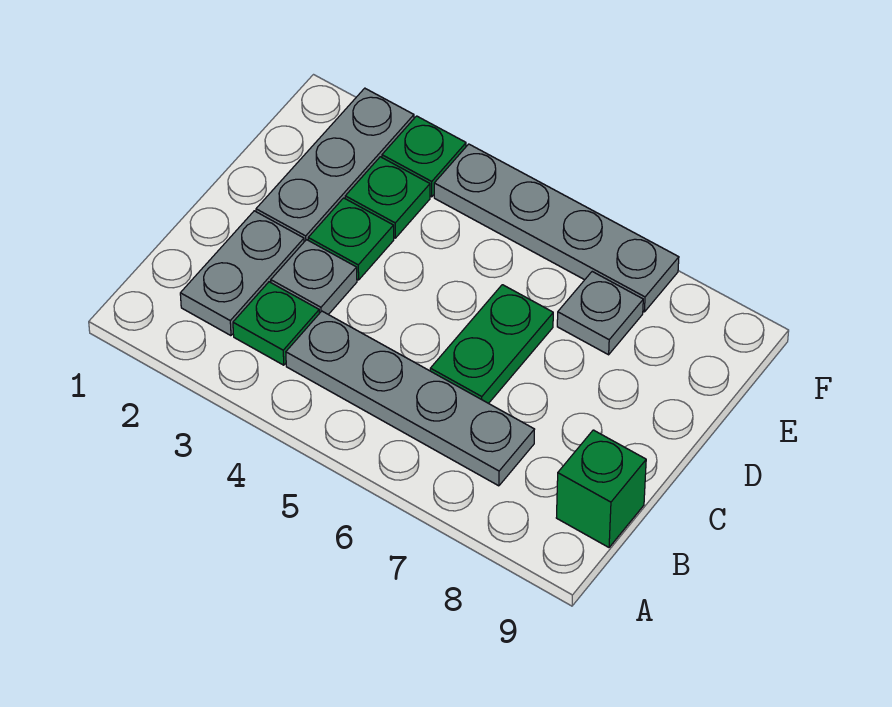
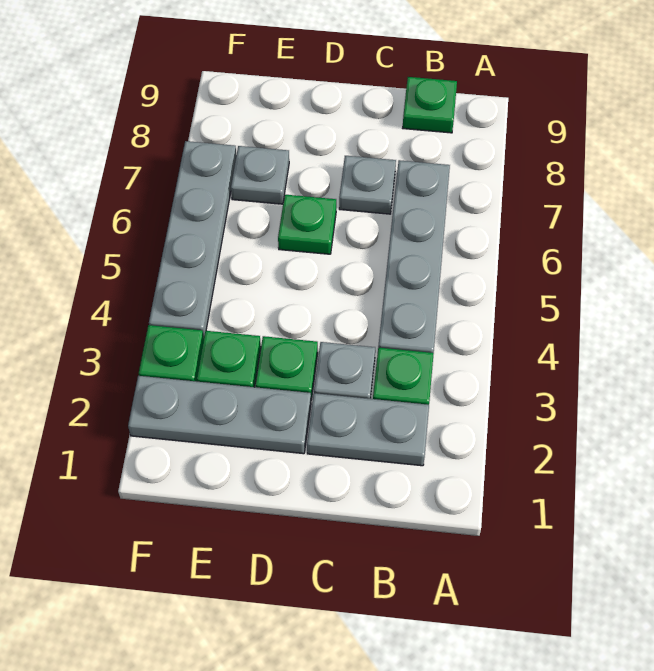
green brick B9 level 1 -> green plate B9 level 1
green plate C6:D6 level 1 -> green plate D6 level 1
none -> grey plate C7 level 1

